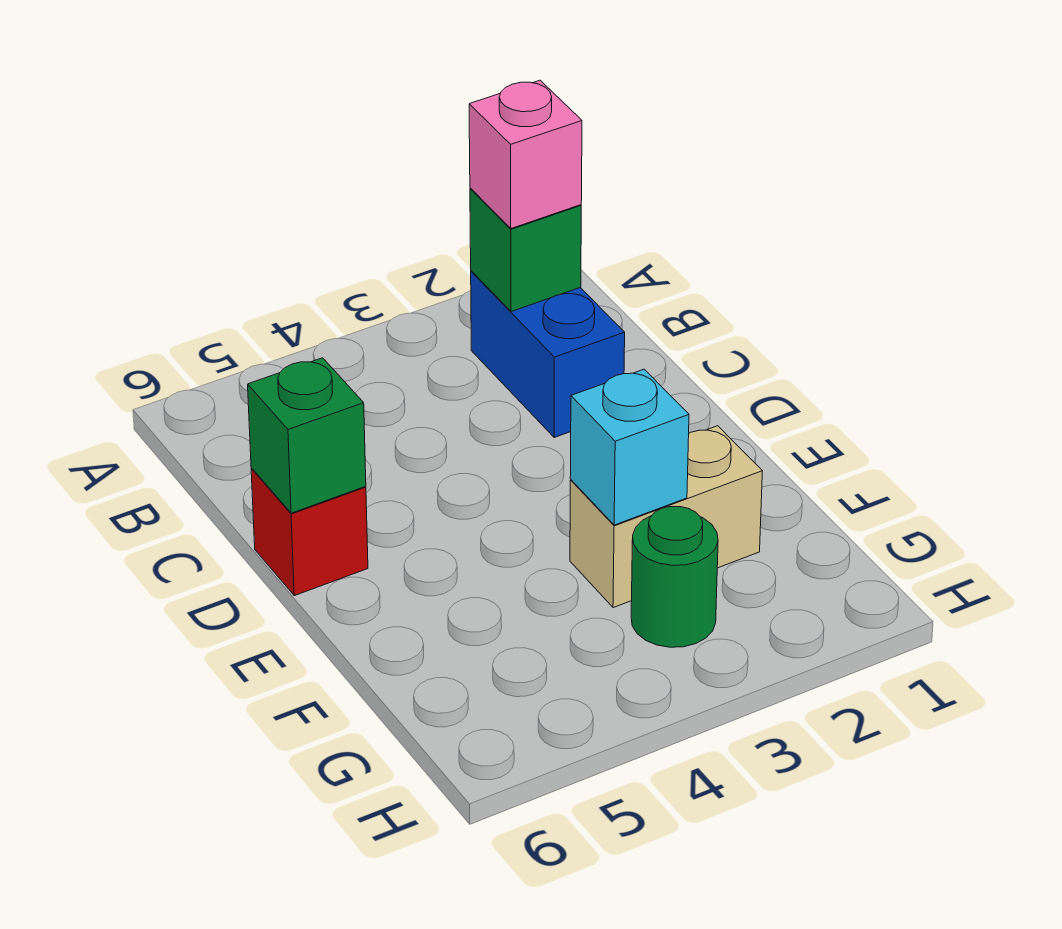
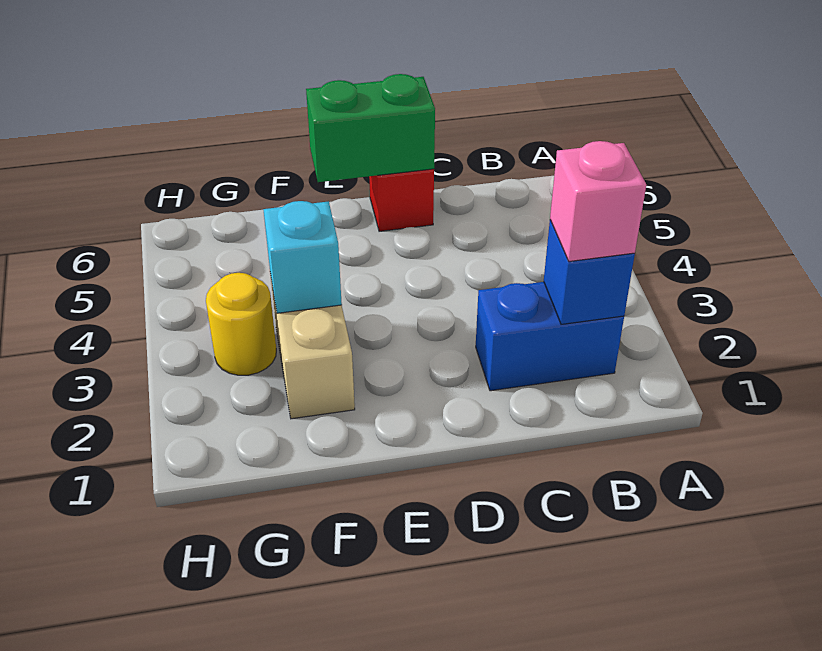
green brick B2 level 2 -> blue brick B2 level 2
green brick D6 level 2 -> green brick D6:E6 level 2
green round brick G3 level 1 -> yellow round brick G3 level 1

